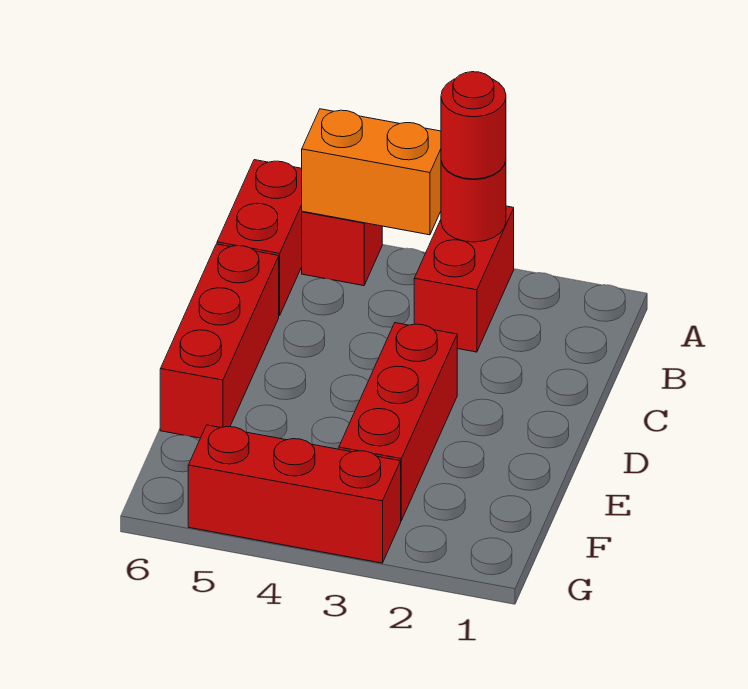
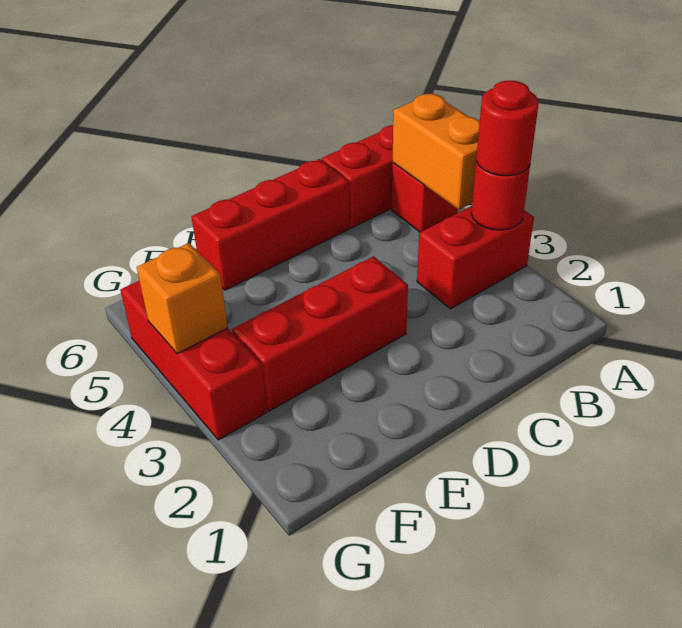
none -> orange brick G4 level 2

